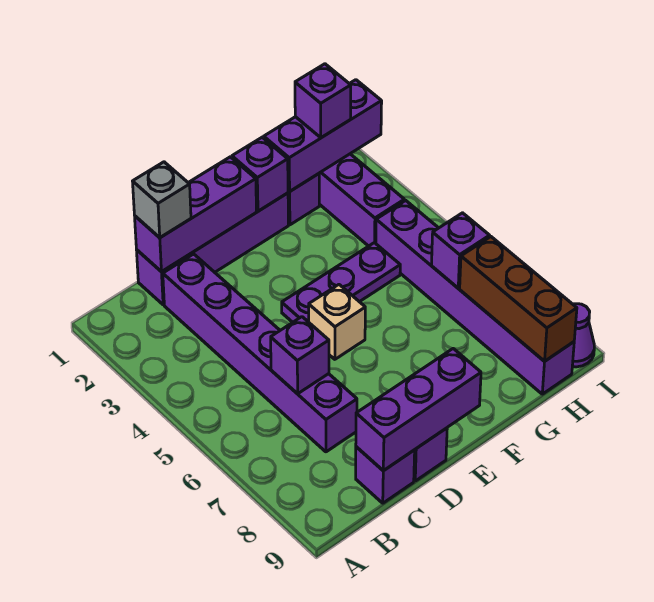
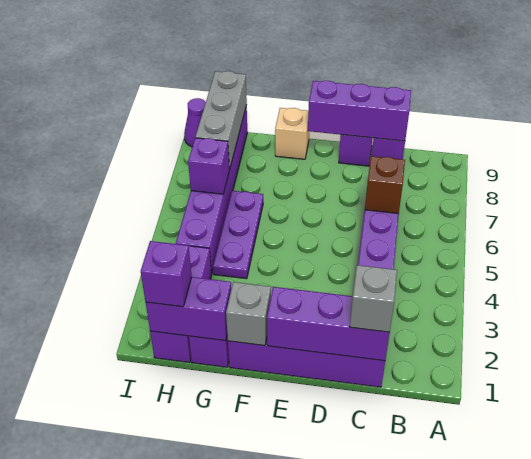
purple brick C6 level 2 -> brown brick C6 level 2
purple plate E4:G4 level 1 -> purple plate G4:G6 level 1
tan brick E5 level 1 -> tan brick F9 level 1
purple brick F1 level 2 -> grey brick F1 level 2
purple brick G1:I1 level 2 -> purple brick G1:H1 level 2
brown brick H7:H9 level 2 -> grey brick H7:H9 level 2

